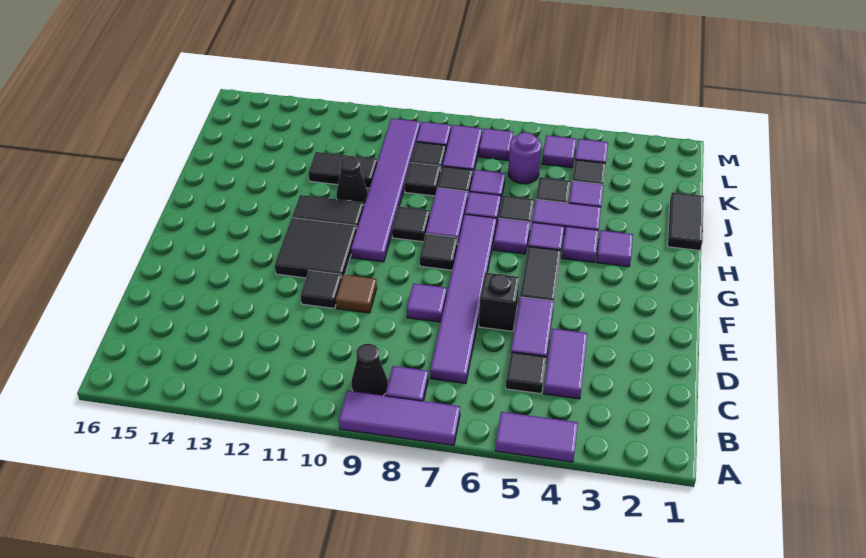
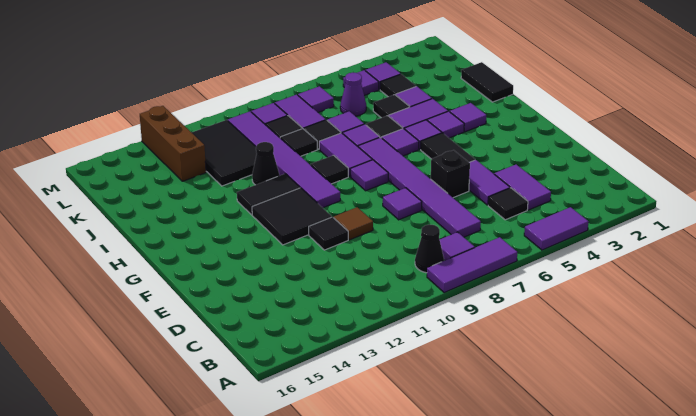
black tile G8 level 1 -> purple tile G8 level 1
black tile J11:J12 level 1 -> black tile J11:L12 level 1
purple round brick K6 level 1 -> purple cone K6 level 1
none -> brown brick K13:M13 level 1

